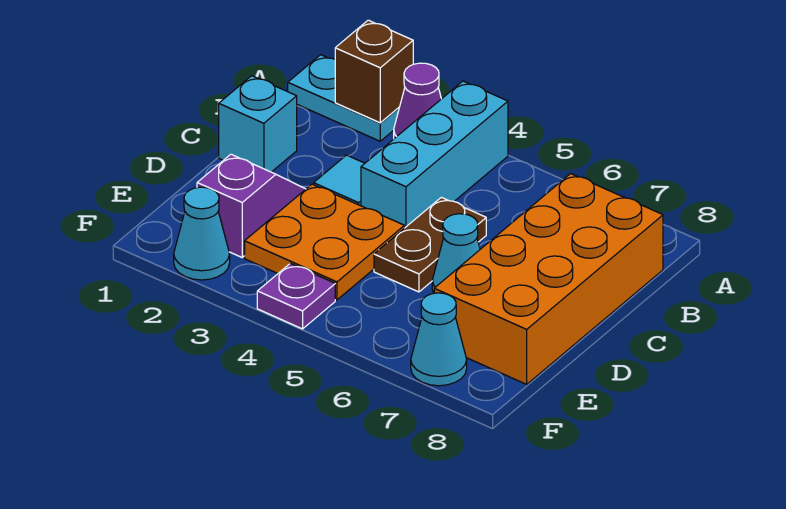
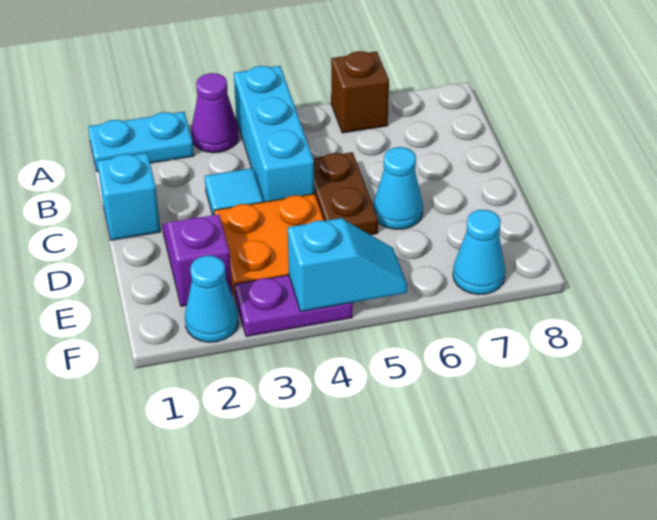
brown brick A2 level 2 -> brown brick A6 level 1
orange brick B7:E8 level 1 -> none
purple plate F4 level 1 -> purple plate F3:F4 level 1
none -> cyan slope F4:F5 level 2 top 4

